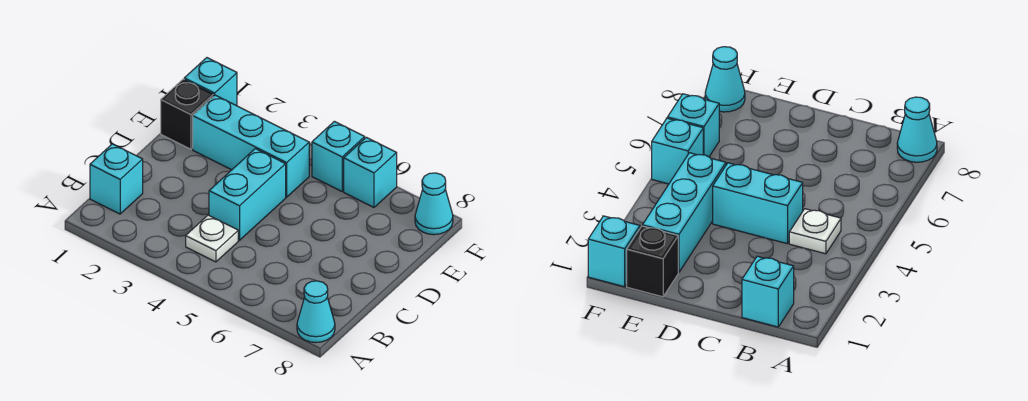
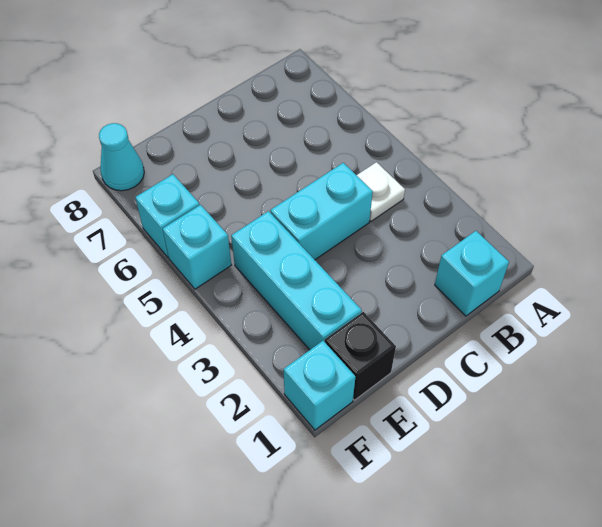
cyan cone A8 level 1 -> none

